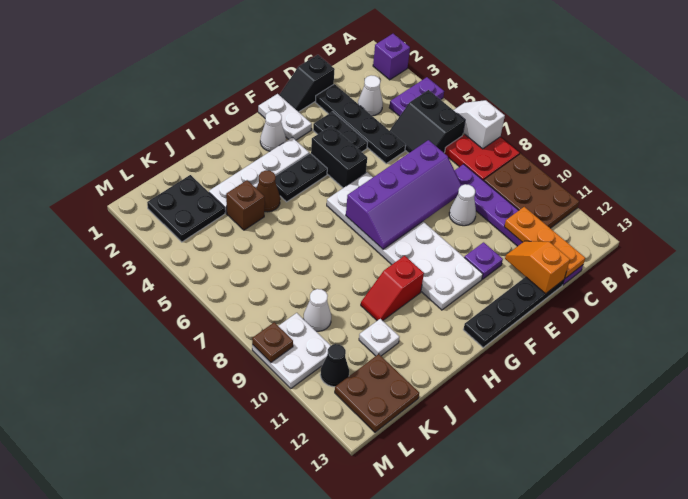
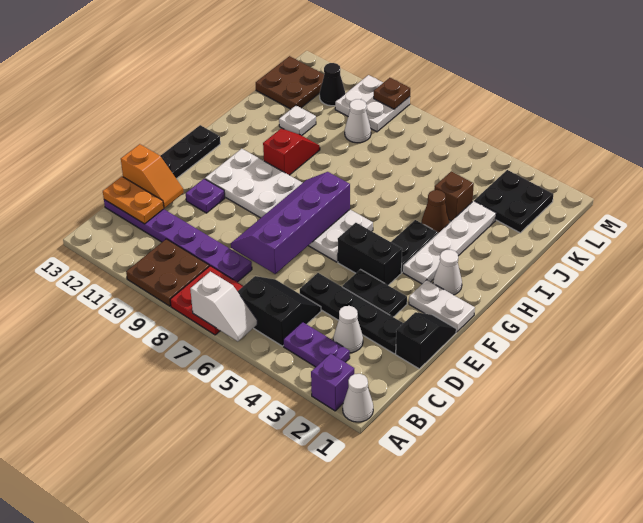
purple plate A4:B4 level 1 -> purple plate B3:B4 level 1
brown plate A9:B11 level 1 -> brown plate A9:B10 level 1
orange plate C11:C13 level 2 -> orange plate C12:C13 level 2
white cone D9 level 1 -> white cone A1 level 1

